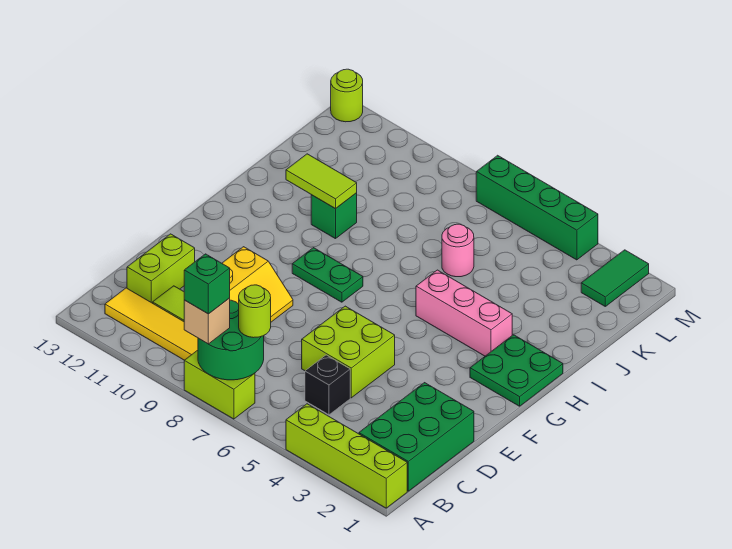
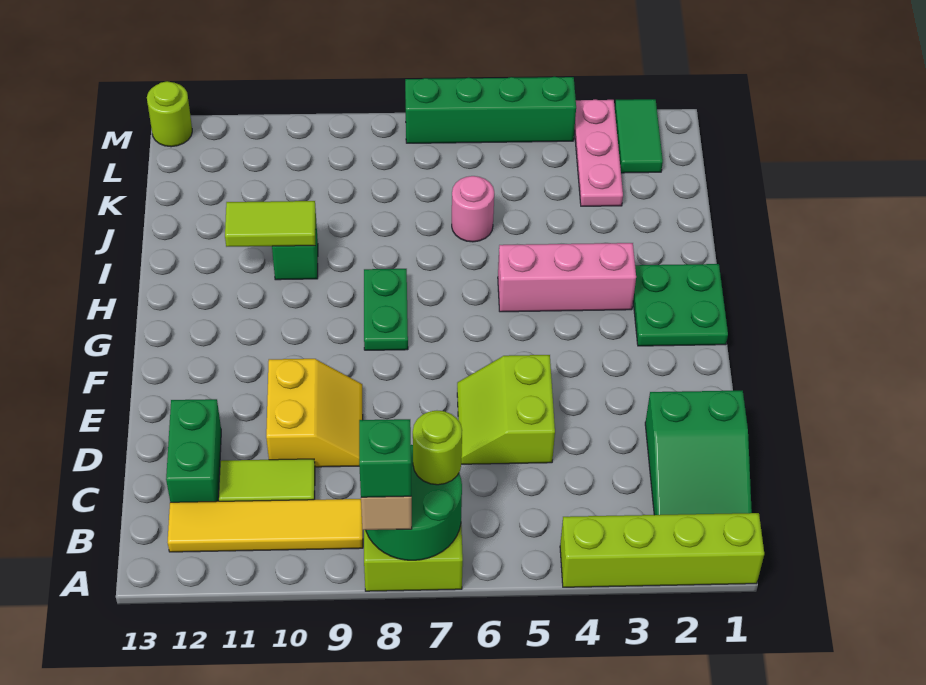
green brick B1:D2 level 1 -> green slope B1:D2 level 1 top D
black brick C5 level 1 -> none
lime brick C12:D12 level 1 -> green brick C12:D12 level 1
lime brick D5:E6 level 1 -> lime slope D5:E6 level 1 top 5
green plate G8:G9 level 1 -> green plate G8:H8 level 1
none -> pink plate K3:M3 level 1

